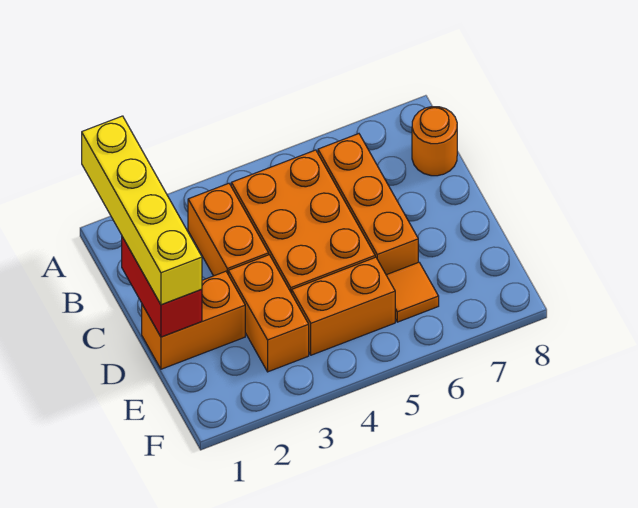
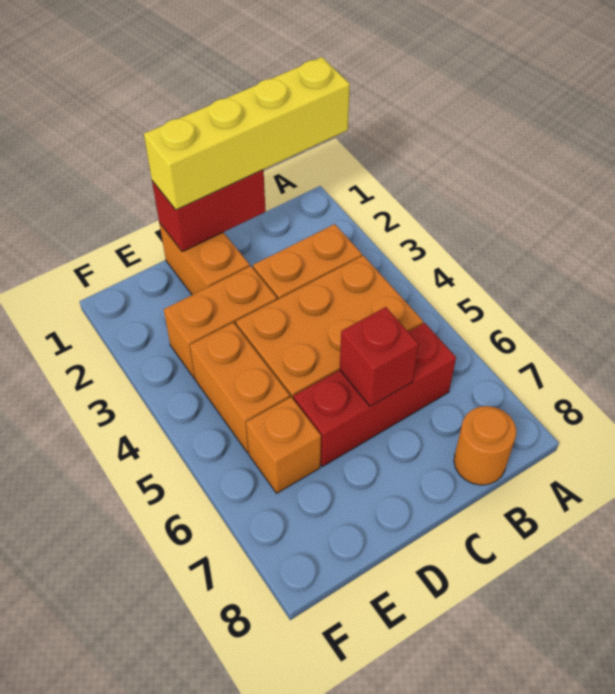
orange brick B6:D6 level 1 -> red brick B6:D6 level 1
none -> red brick C6 level 2
orange tile E6 level 1 -> orange brick E6 level 1

